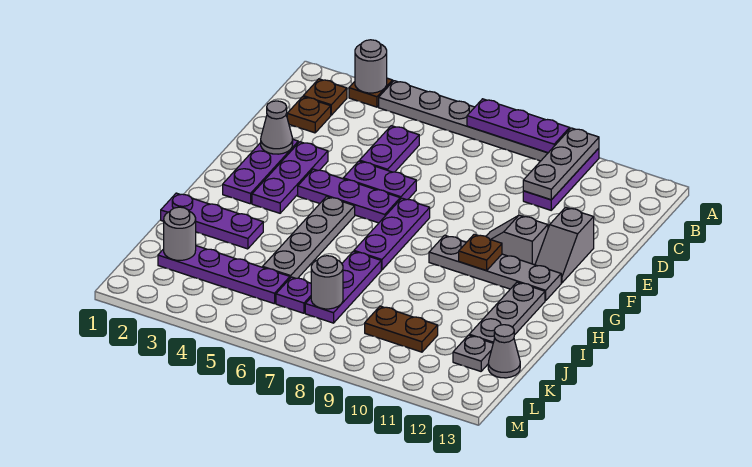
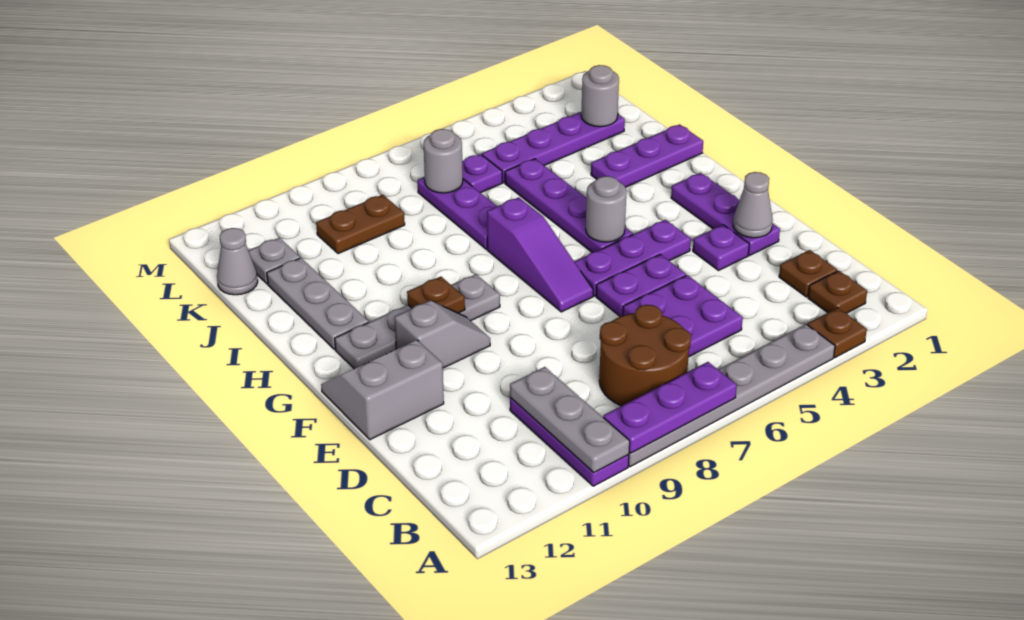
grey round brick A3 level 2 -> grey round brick G5 level 2
none -> brown round brick B7:C8 level 1
purple plate C5:D5 level 1 -> purple plate C5:D6 level 1
purple plate E3:G3 level 1 -> purple plate E3 level 1
grey slope E12:F12 level 1 top E -> grey slope E12:F13 level 1 top E
purple plate F7:H7 level 1 -> purple slope F7:H7 level 1 top H
grey plate G5:J5 level 1 -> purple plate G5:J5 level 1

